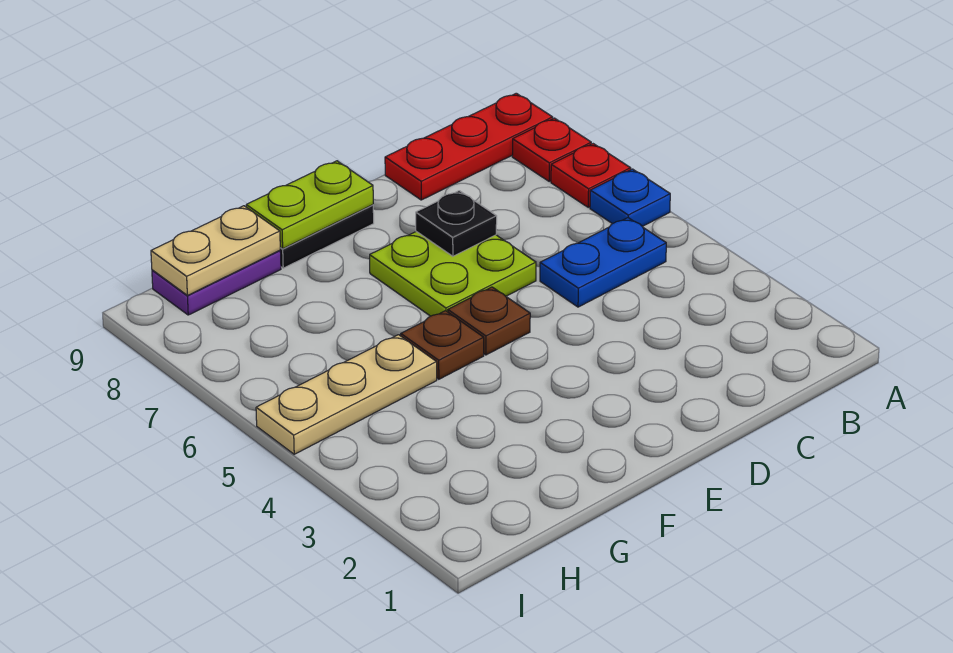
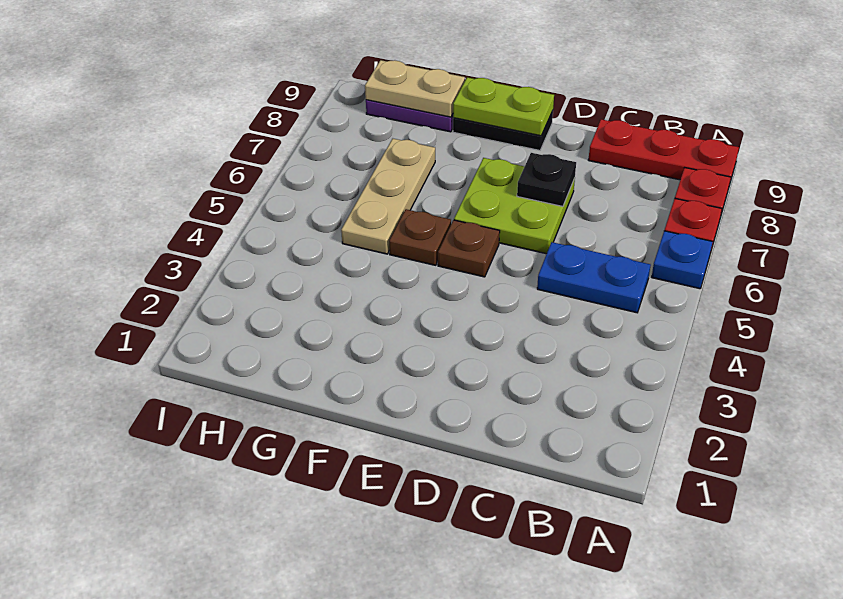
tan plate G5:I5 level 1 -> tan plate G5:G7 level 1

